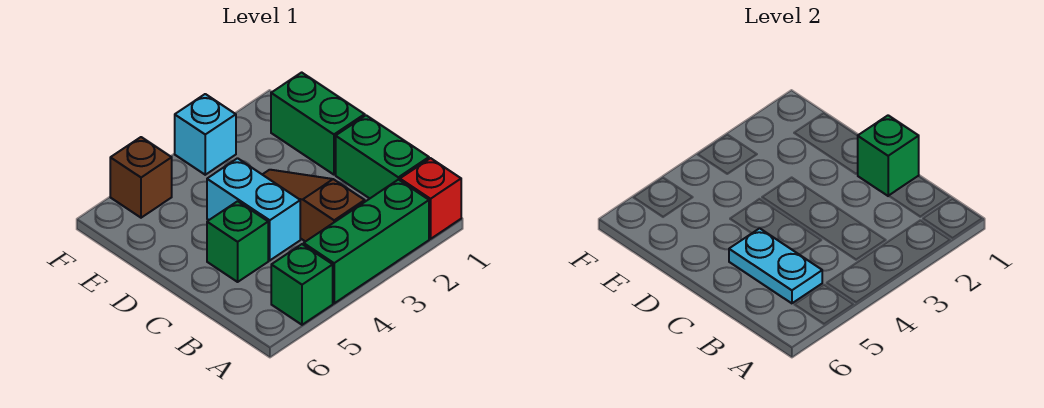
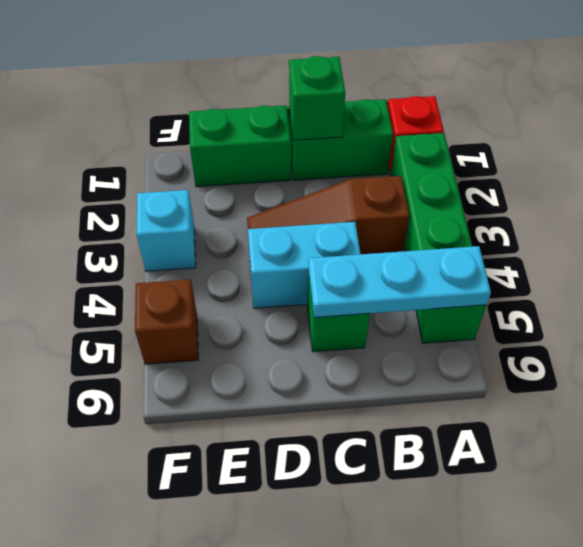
cyan plate B5:C5 level 2 -> cyan plate A5:C5 level 2

